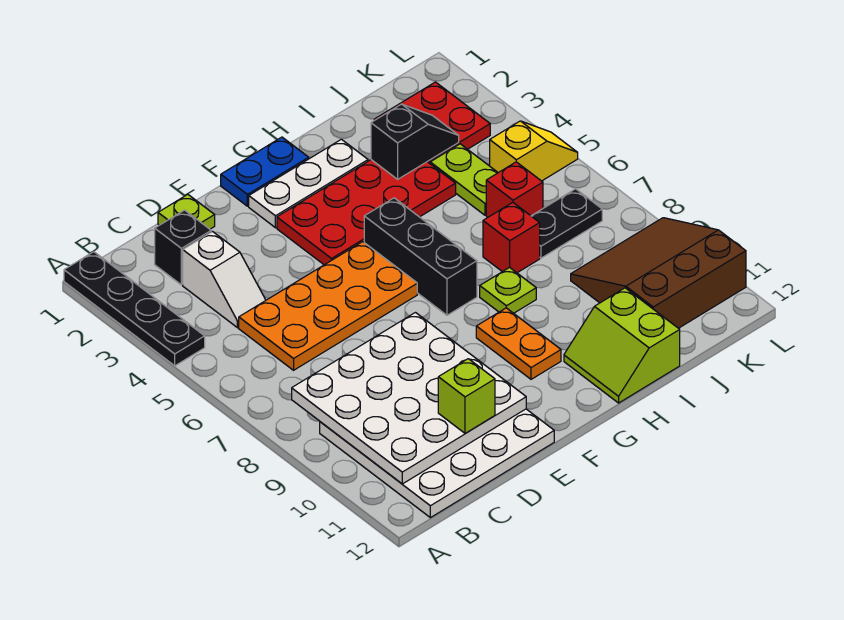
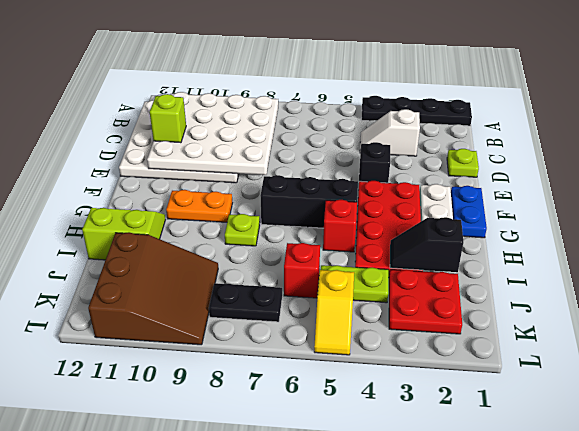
black brick C2 level 1 -> black brick E4 level 1
orange plate C5:F6 level 1 -> none
black slope I3:J3 level 2 top I -> black slope I2:I3 level 2 top 2
red brick I7 level 1 -> red brick H5 level 1
black plate J7:K7 level 1 -> black plate K7:K8 level 1

